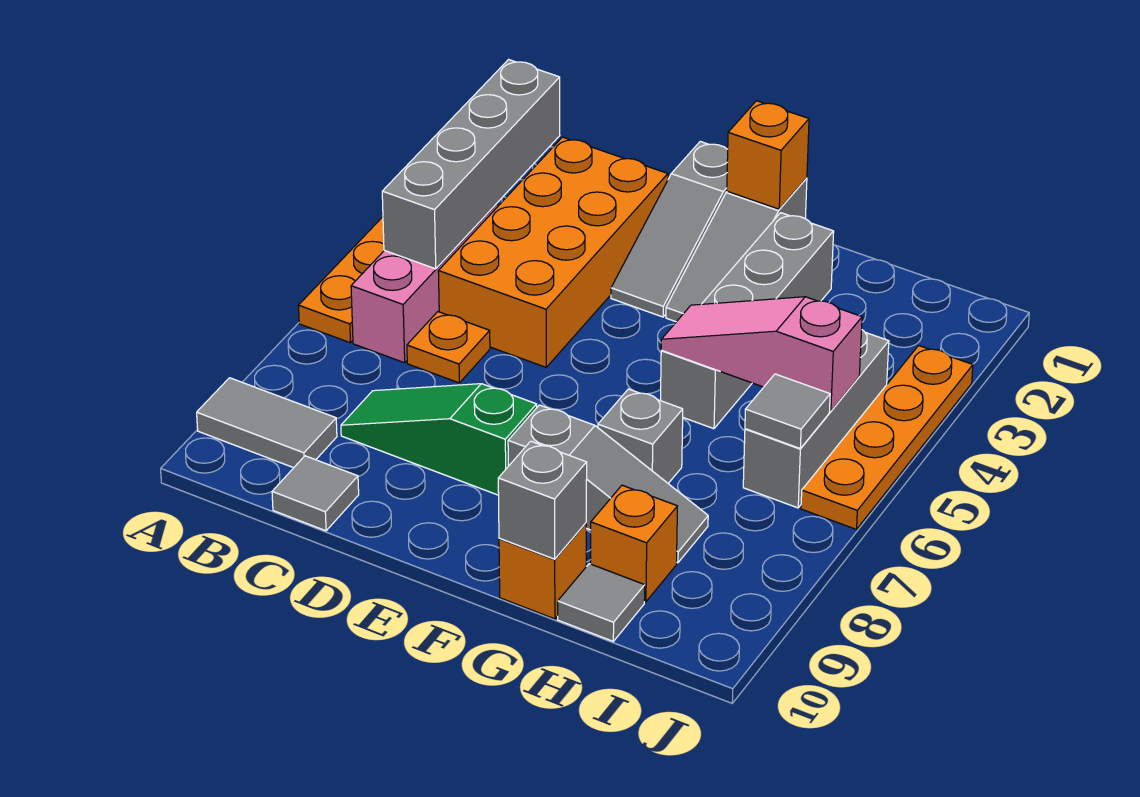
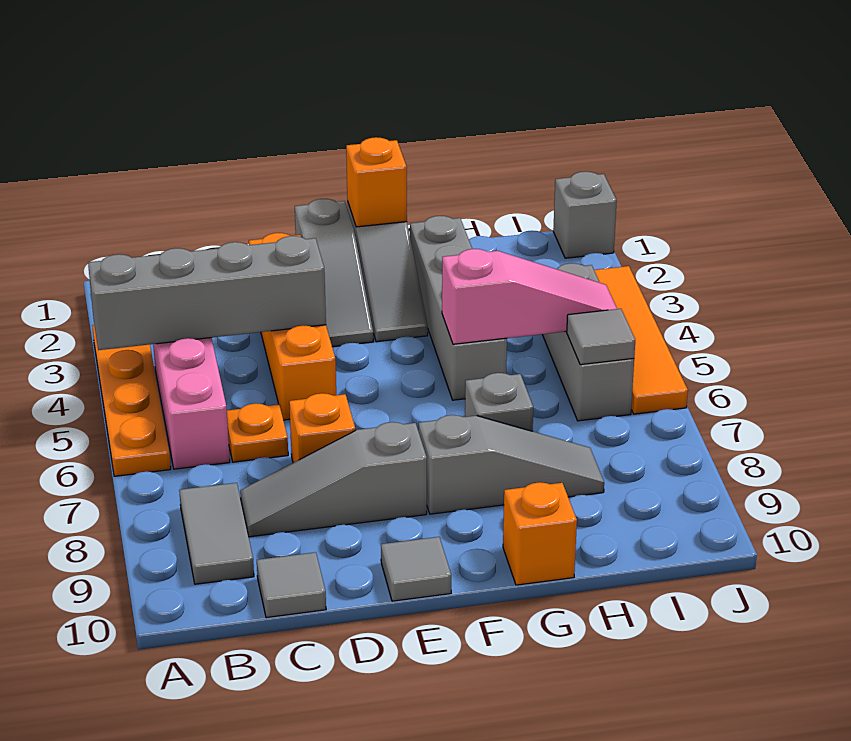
grey tile A9:B9 level 1 -> grey tile B8:B9 level 1
grey brick B2:B5 level 2 -> grey brick A4:D4 level 2
orange brick C2:D5 level 1 -> orange brick D2:D5 level 1
green slope C8:E8 level 1 top E -> grey slope C8:E8 level 1 top E
pink slope G5:I5 level 2 top I -> pink slope G5:I5 level 2 top G
grey brick G10 level 2 -> grey brick J1 level 1
orange brick H9 level 1 -> orange brick D7 level 1
grey tile H10 level 1 -> grey tile E10 level 1
orange plate J3:J6 level 1 -> orange tile J3:J6 level 1

